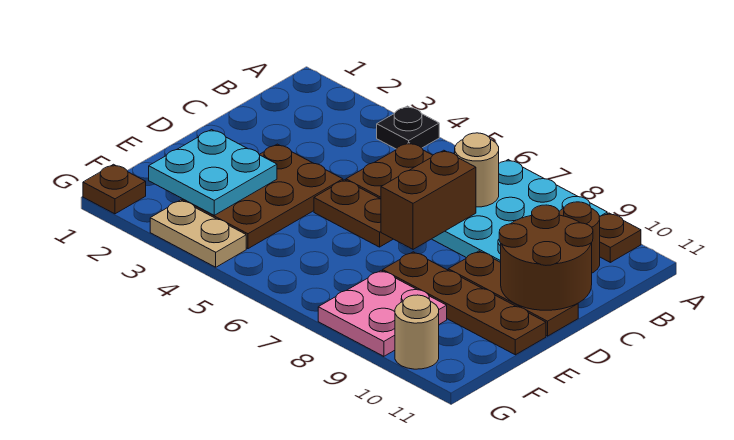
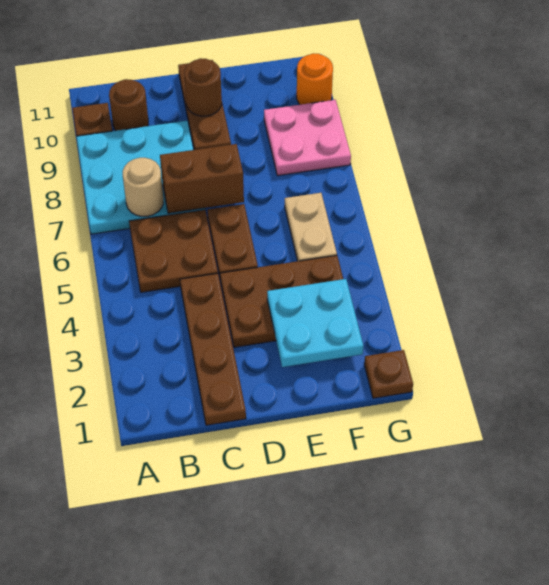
black plate A4 level 1 -> none
brown round brick C10:D11 level 2 -> brown round brick D10 level 2
brown plate E8:E11 level 1 -> brown plate C1:C4 level 1
tan plate G3:G4 level 1 -> tan plate F5:F6 level 1
tan round brick G10 level 1 -> orange round brick G10 level 1

